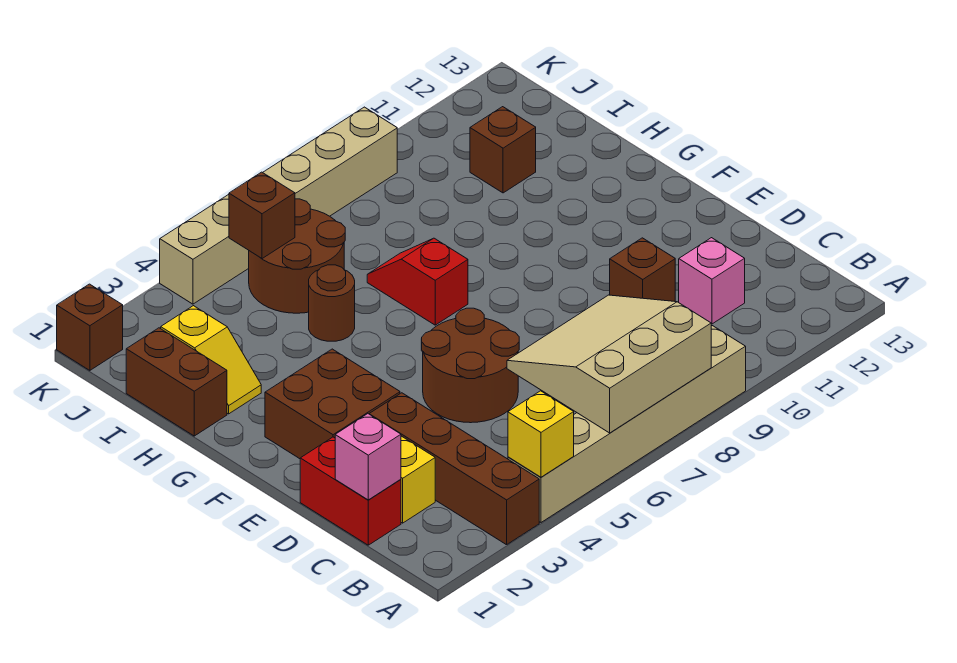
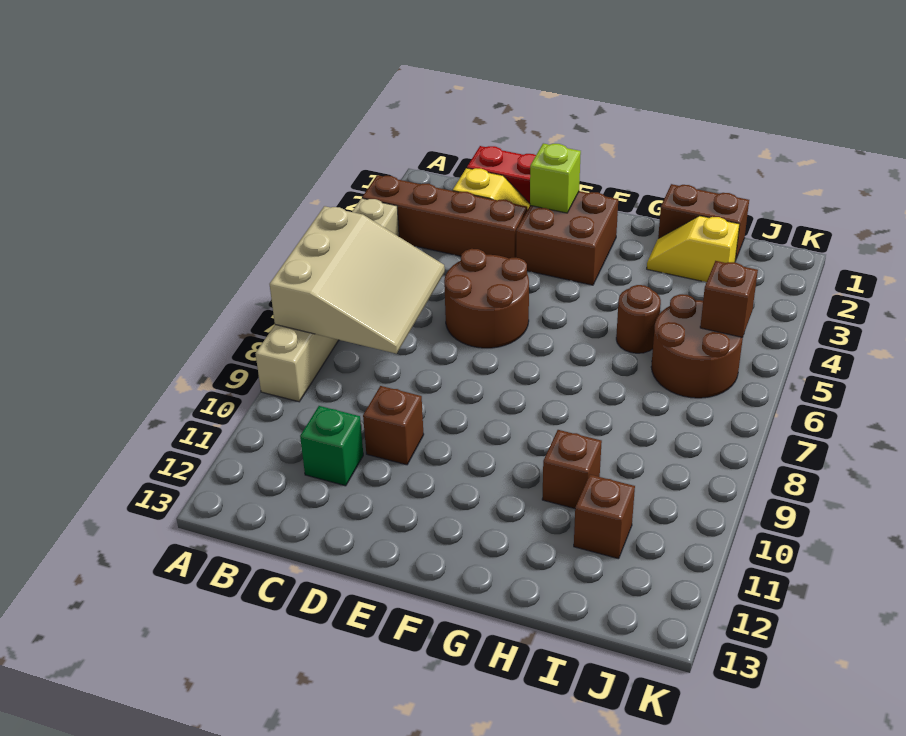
yellow brick A4 level 2 -> none
pink brick C1 level 2 -> none
pink brick C11 level 1 -> green brick C11 level 1
none -> lime brick E2 level 2
red slope G7:H7 level 1 top G -> none
brown brick K1 level 1 -> brown brick H10 level 1
tan brick K4:K9 level 1 -> none

